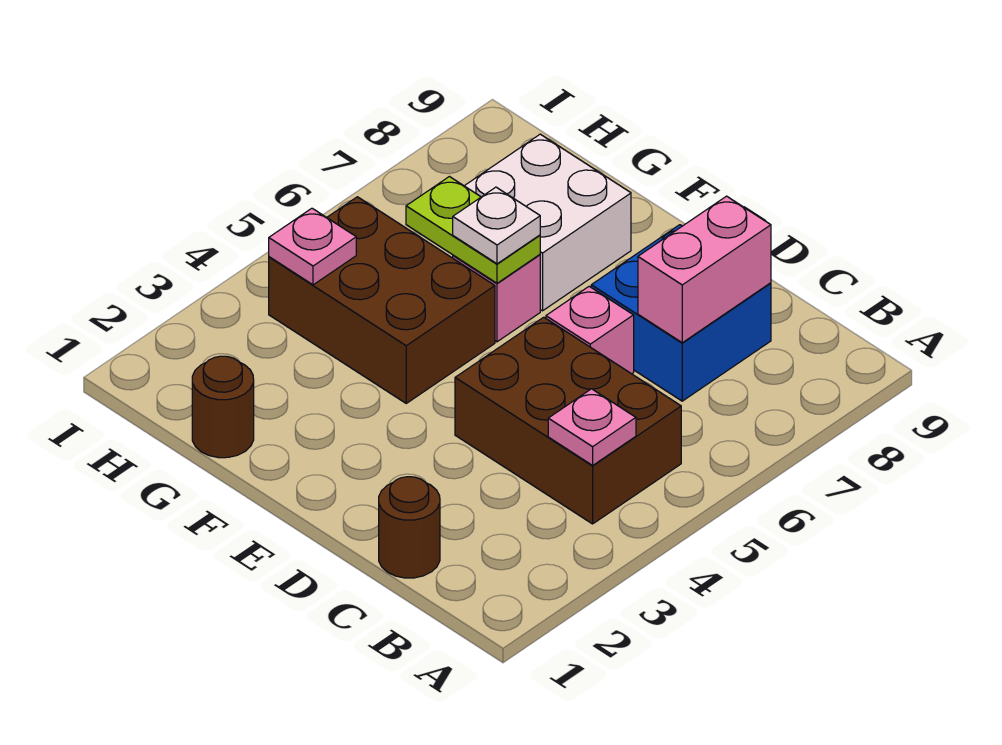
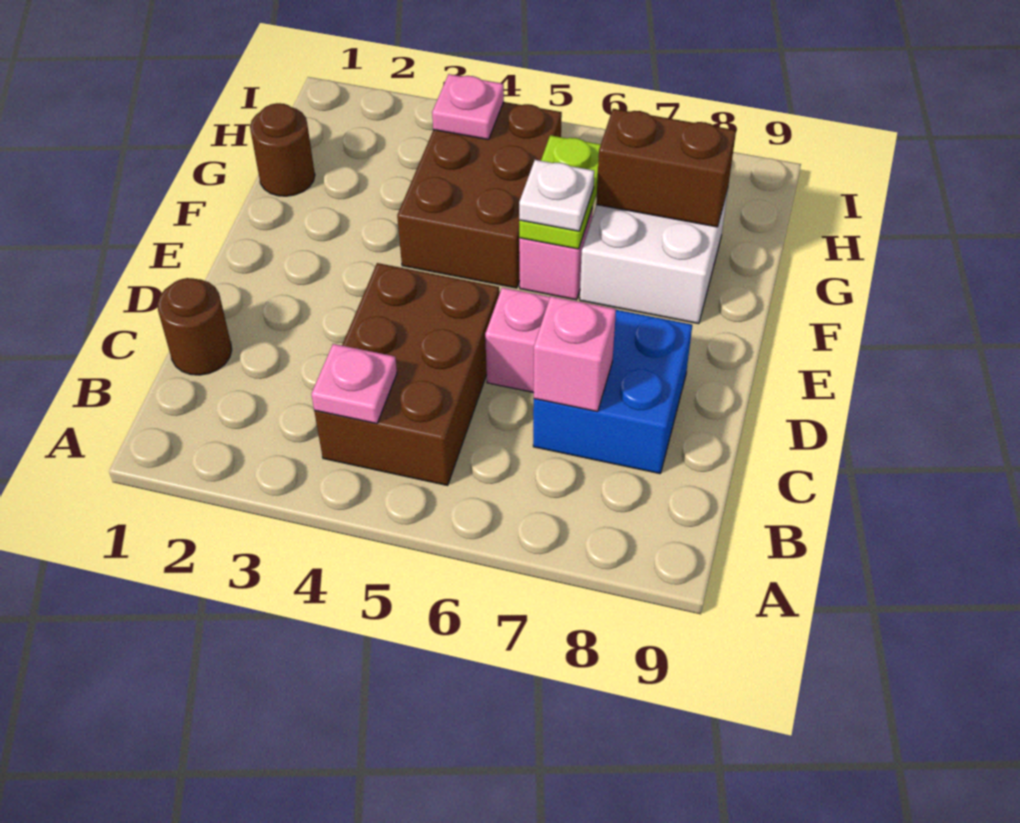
pink brick C7:C8 level 2 -> pink brick C7 level 2
none -> brown brick G7:G8 level 2

